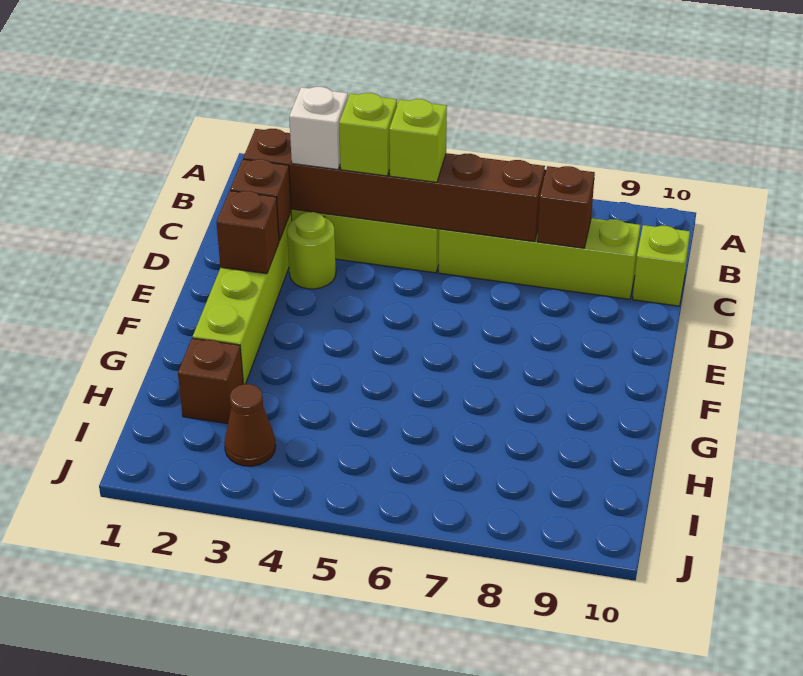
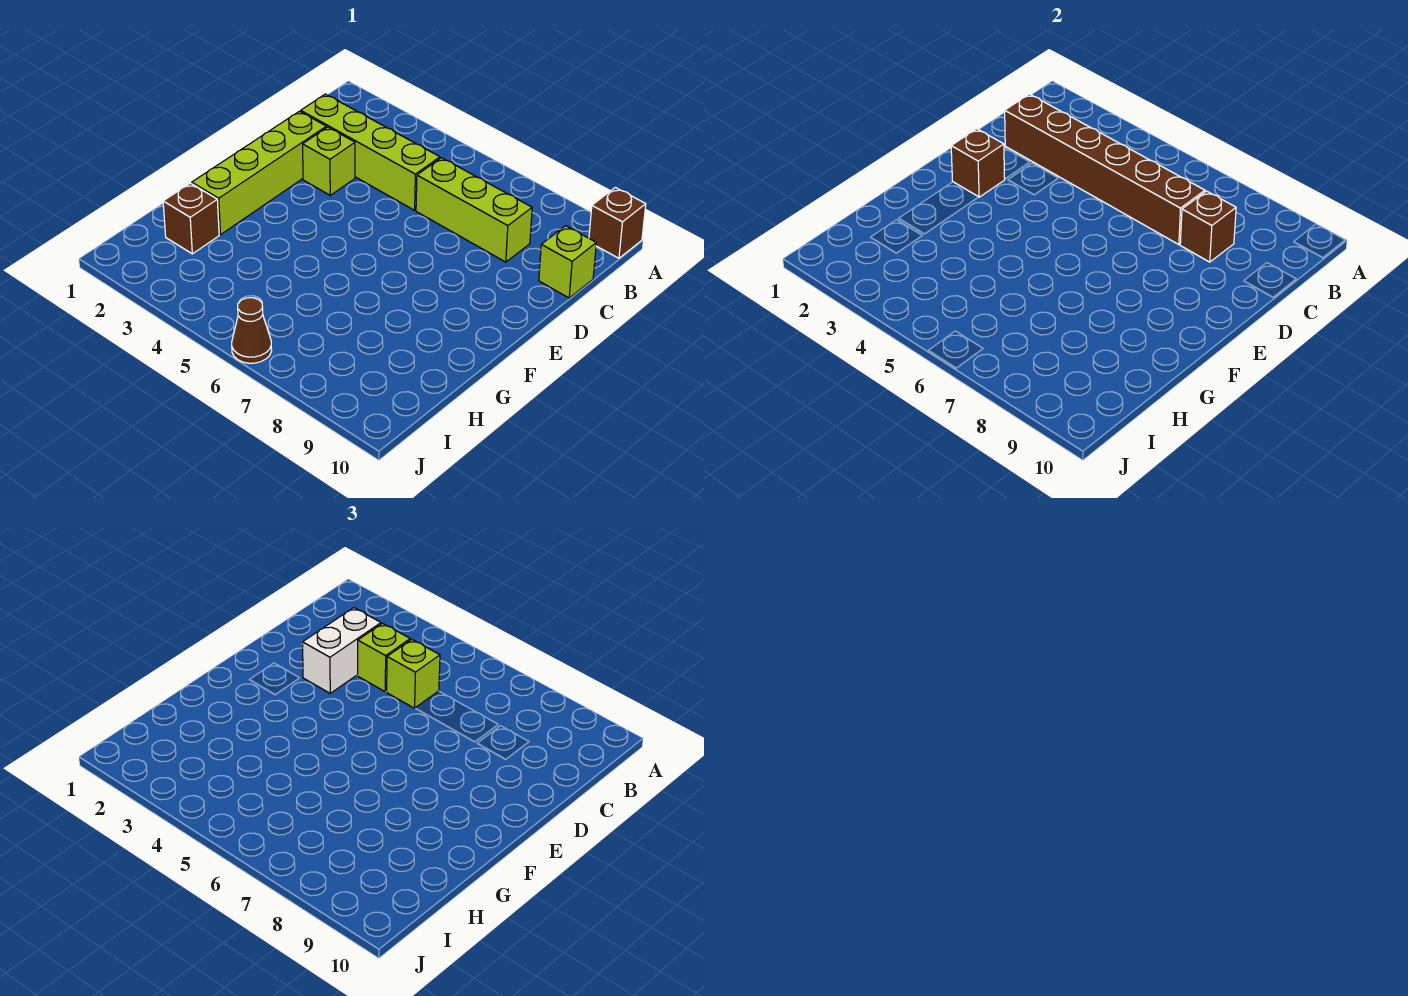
white brick C3 level 3 -> white brick C3:D3 level 3
lime brick C6:C9 level 1 -> lime brick C6:C8 level 1
brown brick D2 level 2 -> brown brick A10 level 1
lime round brick D3 level 1 -> lime brick D3 level 1
brown cone I3 level 1 -> brown cone J6 level 1

